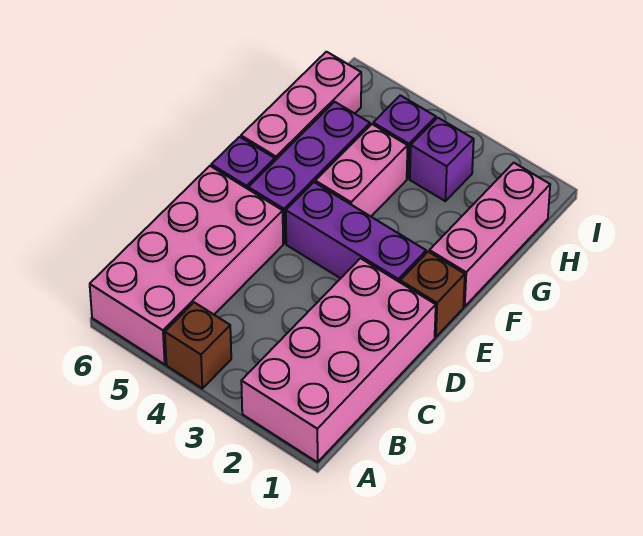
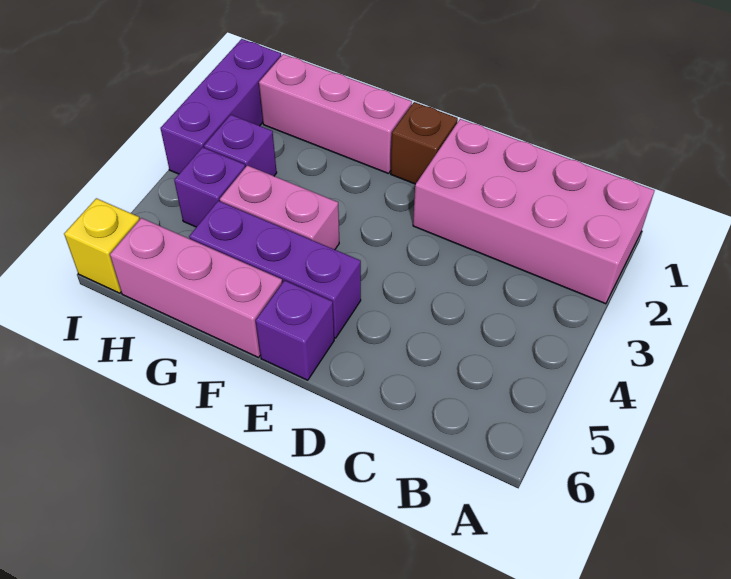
brown brick A4 level 1 -> none
pink brick A5:D6 level 1 -> none
purple brick E2:E4 level 1 -> purple brick I1:I3 level 1
none -> yellow brick I6 level 1

